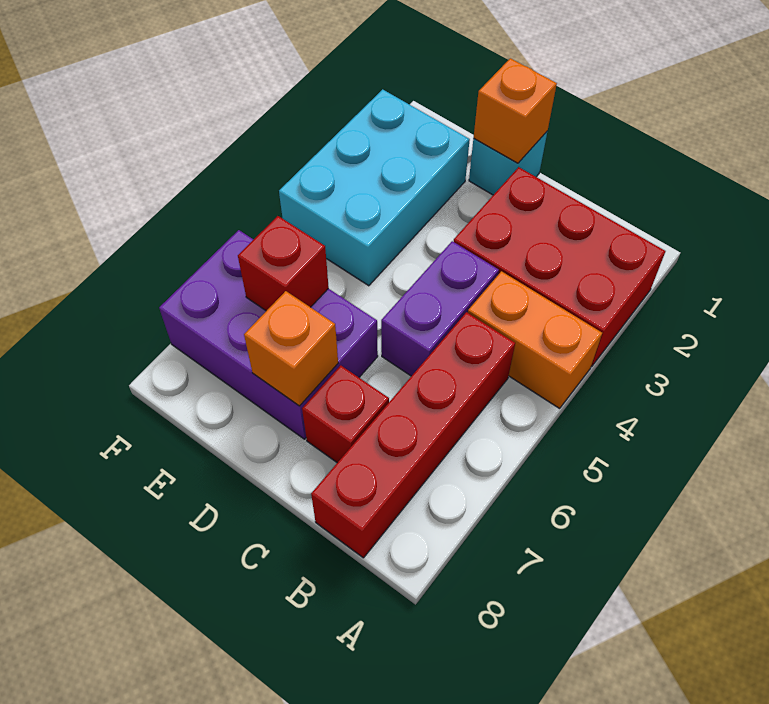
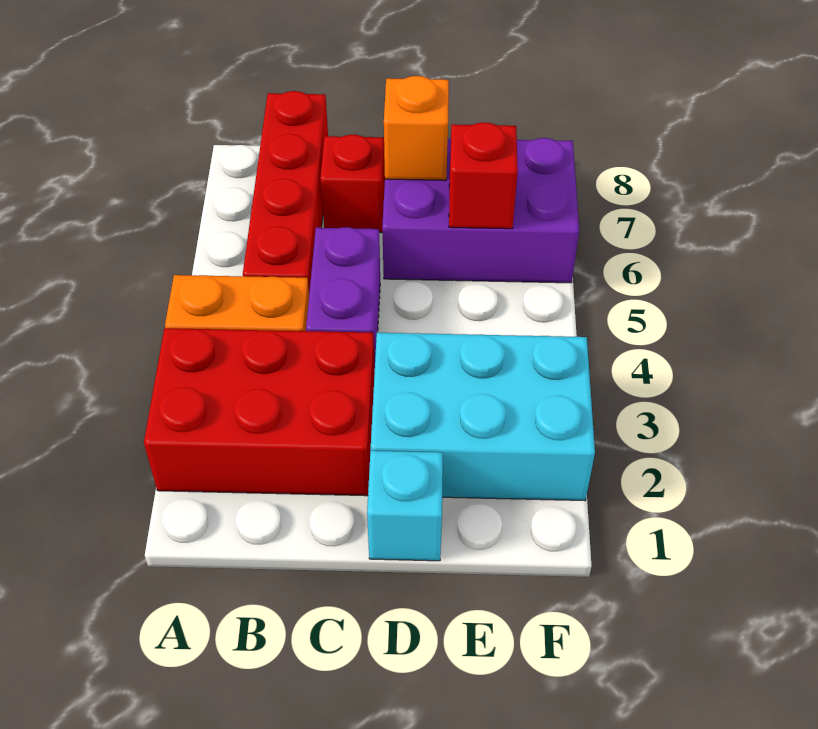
orange brick D1 level 2 -> none
cyan brick E2:F4 level 1 -> cyan brick D2:F3 level 1

